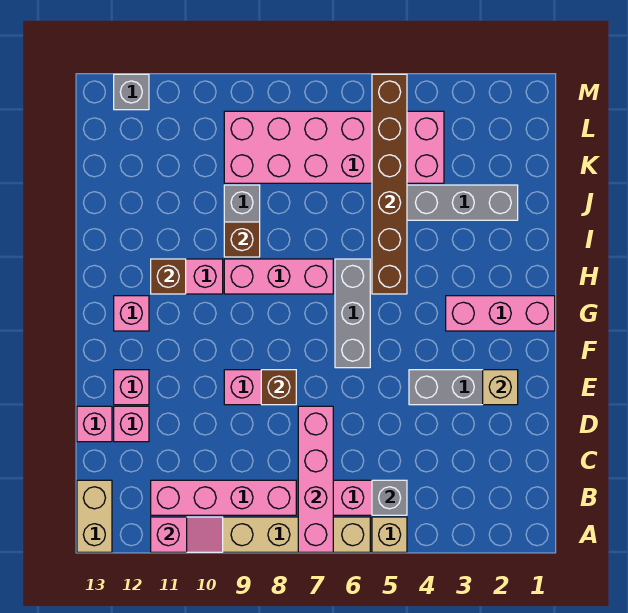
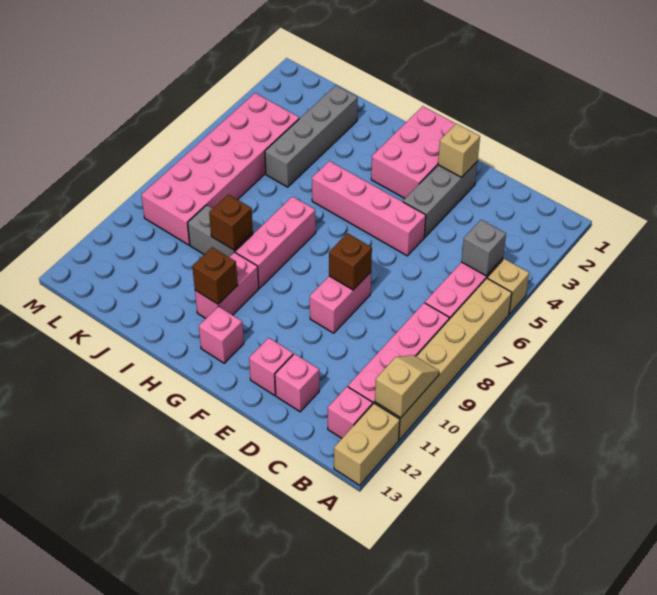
pink brick A7:D7 level 2 -> pink brick E5:H5 level 1
pink slope A10:A11 level 2 top 11 -> tan slope A10:A11 level 2 top 11
tan brick A13:B13 level 1 -> tan brick A12:A13 level 1
pink brick D13 level 1 -> pink brick B12 level 1
grey brick F6:H6 level 1 -> none
pink brick G1:G3 level 1 -> pink brick F1:G3 level 1
brown brick H5:M5 level 2 -> none
grey brick M12 level 1 -> none

